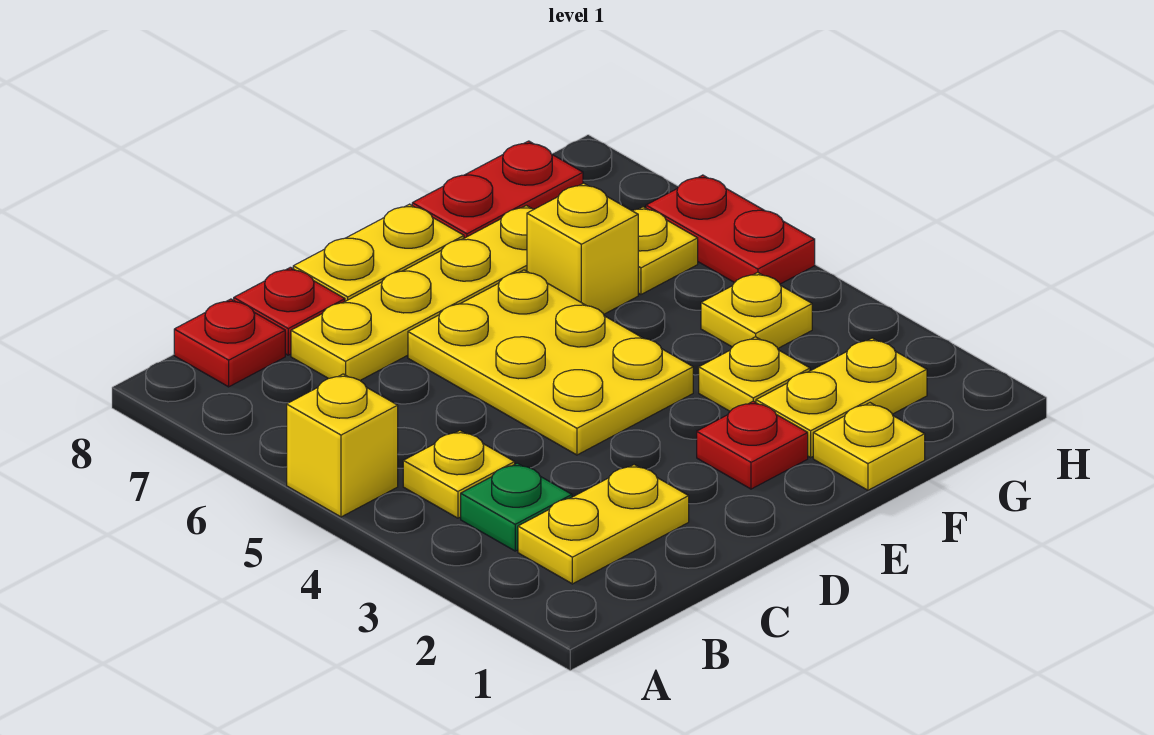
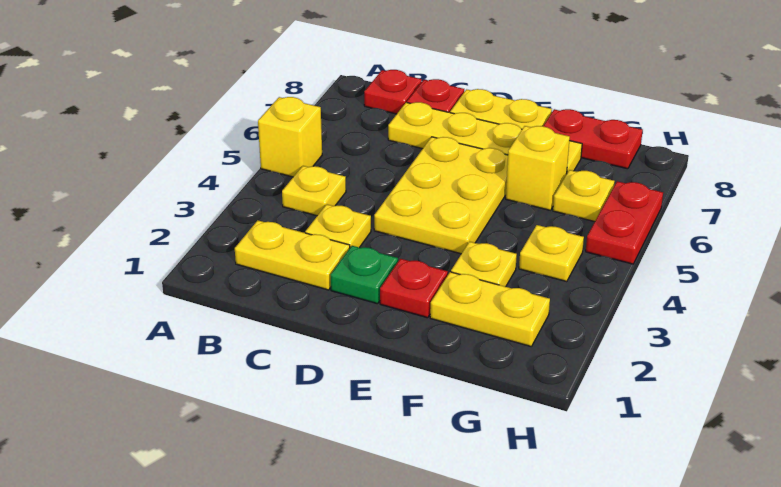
green plate B3 level 1 -> green plate D2 level 1
yellow plate F1 level 1 -> yellow plate C3 level 1

